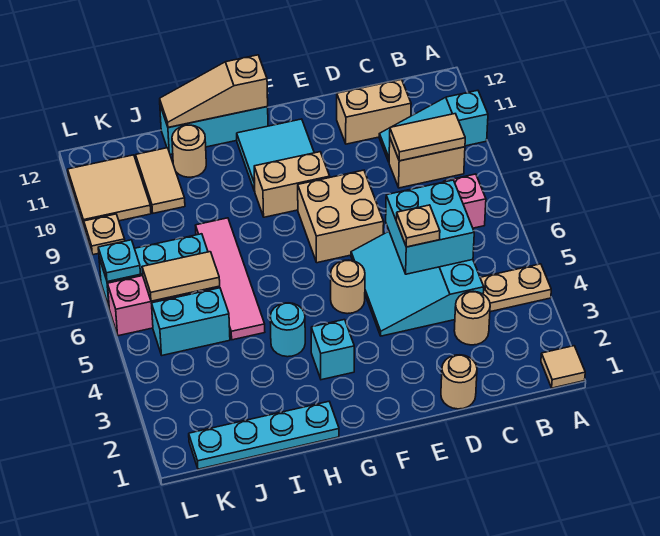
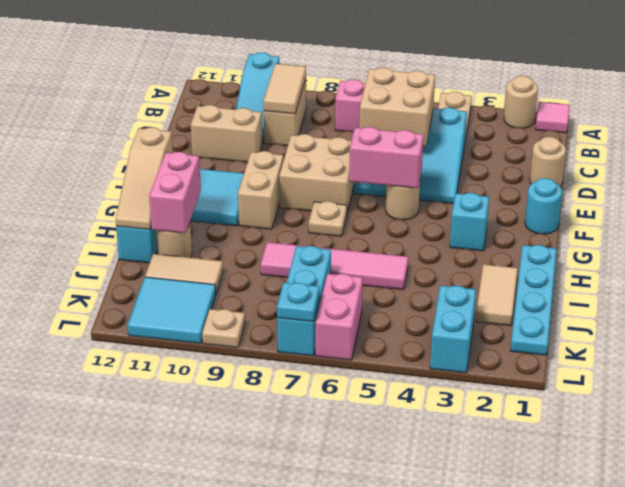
tan tile A1 level 1 -> pink tile A1 level 1
tan round brick C3 level 1 -> tan round brick A2 level 1
cyan brick C5:D6 level 2 -> tan brick C5:D6 level 2
tan brick C11:D11 level 1 -> tan brick D10:D11 level 1
tan plate D5 level 3 -> tan plate G7 level 1
none -> pink brick F5:F6 level 2
cyan round brick H4 level 1 -> cyan round brick F1 level 1
none -> pink brick H11:I11 level 2
cyan brick J5:K5 level 1 -> cyan brick K3:L3 level 1
tan tile J6:K6 level 2 -> tan tile I2:J2 level 1
tan tile K10:L11 level 1 -> cyan tile K10:L11 level 1

